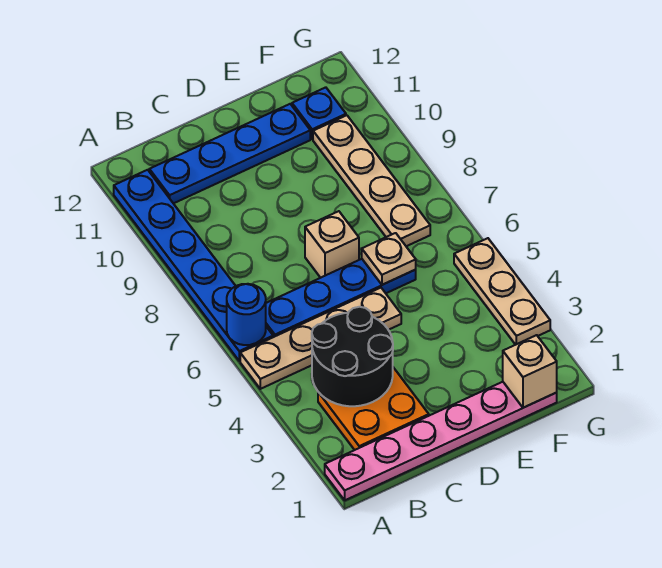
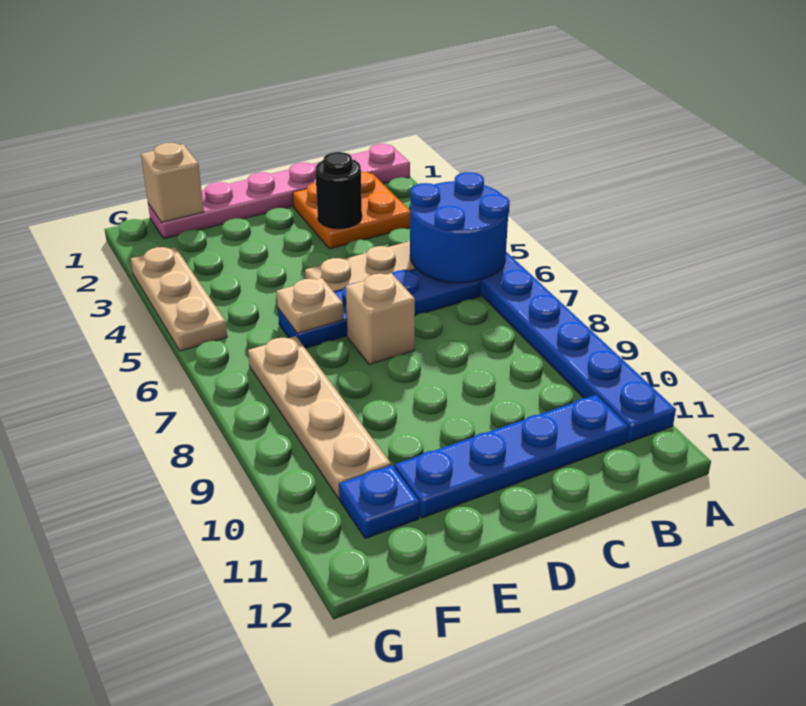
blue round brick A6 level 2 -> blue round brick A5:B6 level 2
black round brick B3:C4 level 2 -> black round brick C3 level 2

